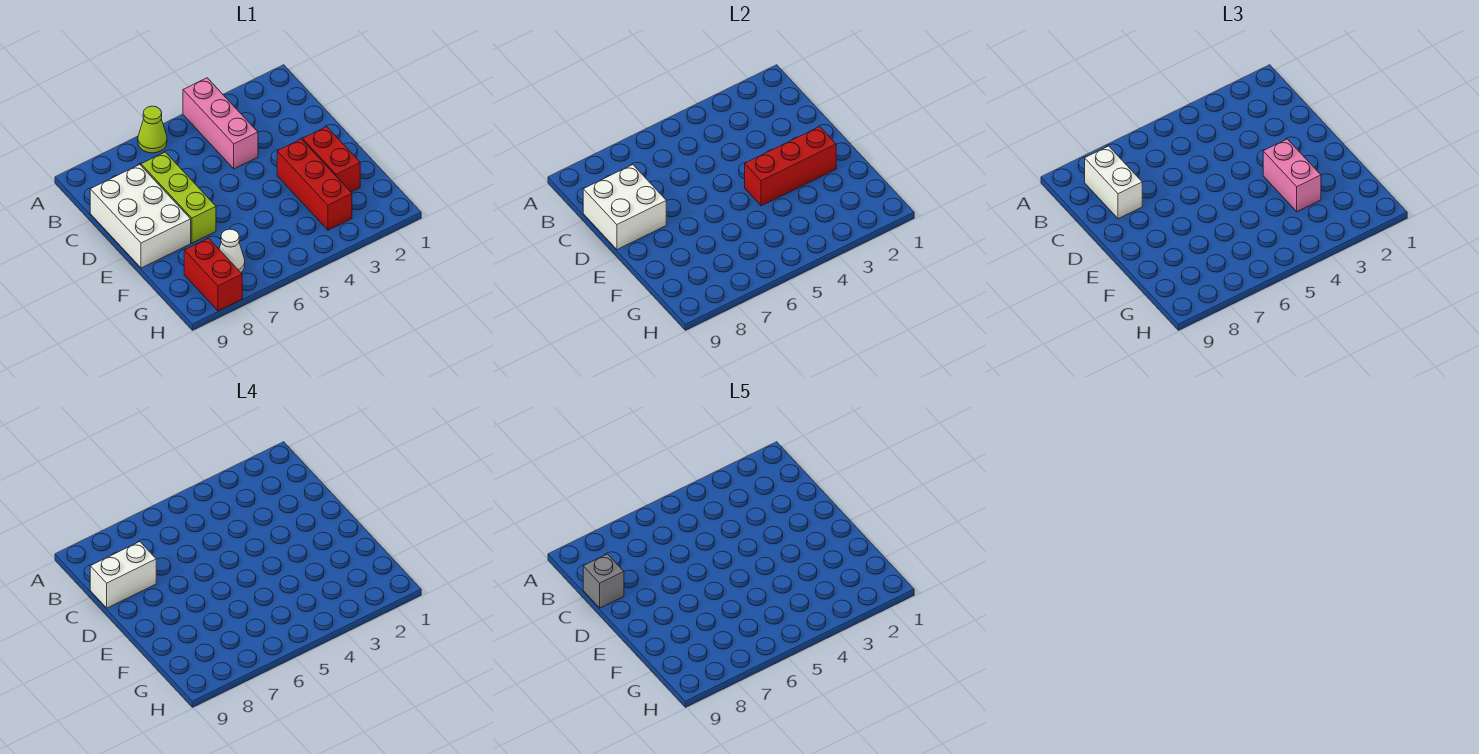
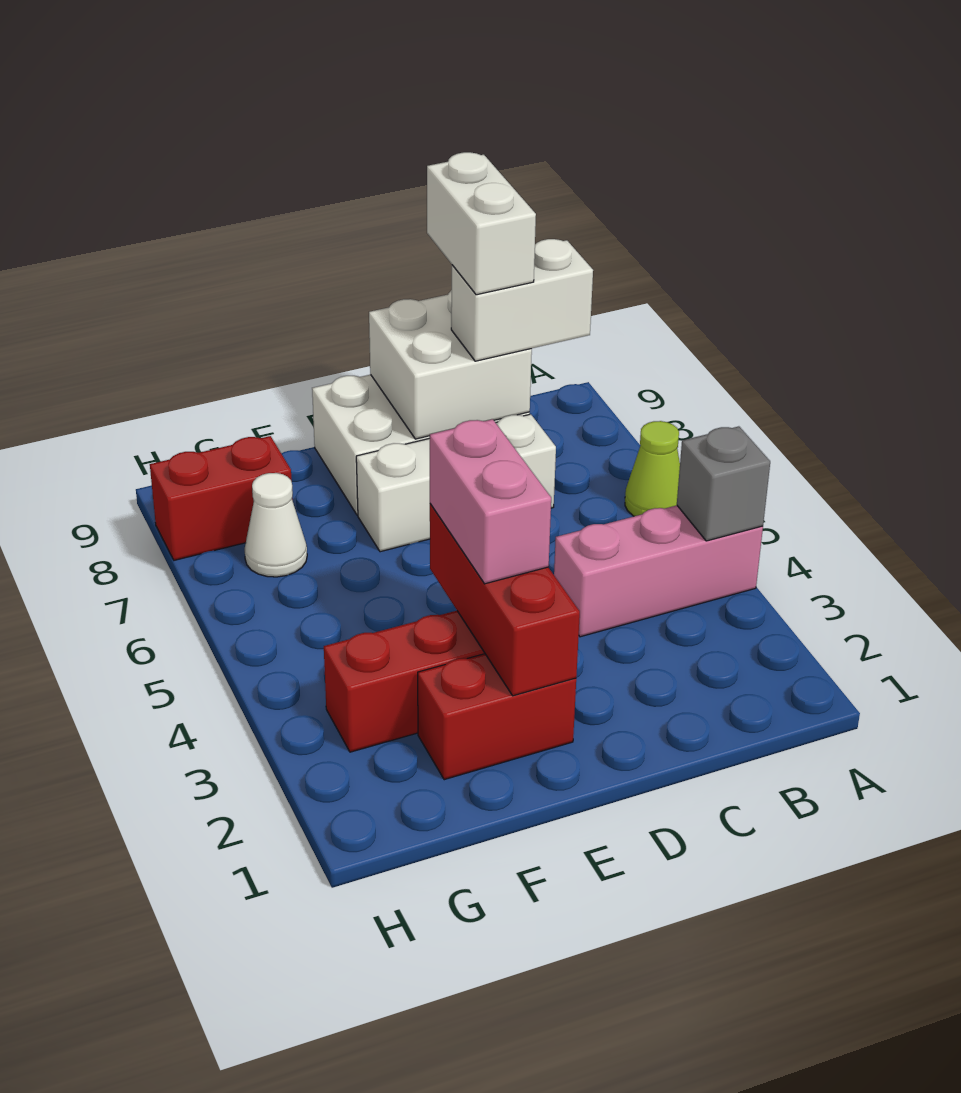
lime brick C7:E7 level 1 -> white brick C7:E7 level 1
grey brick C9 level 5 -> grey brick A4 level 2
pink brick E3:F3 level 3 -> pink brick E3:E4 level 3

